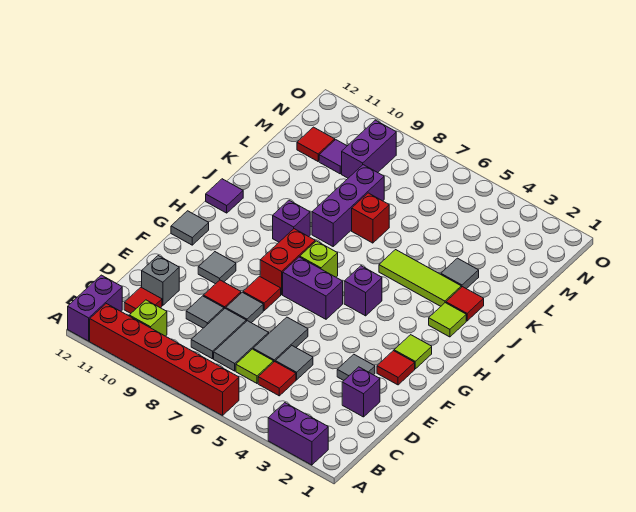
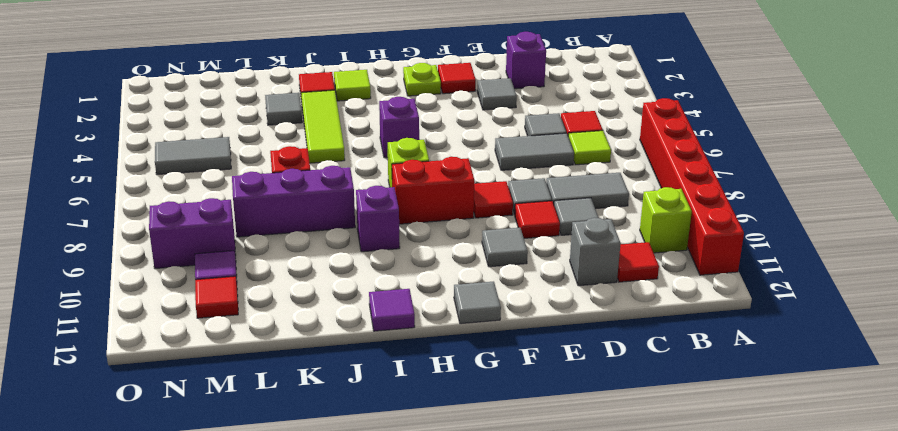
purple brick A2:A3 level 1 -> none
purple brick A12:B12 level 1 -> none
grey tile C7:D7 level 1 -> grey tile M5:N5 level 1
lime tile G2 level 1 -> lime plate G2 level 1
purple brick G6:G7 level 1 -> none

